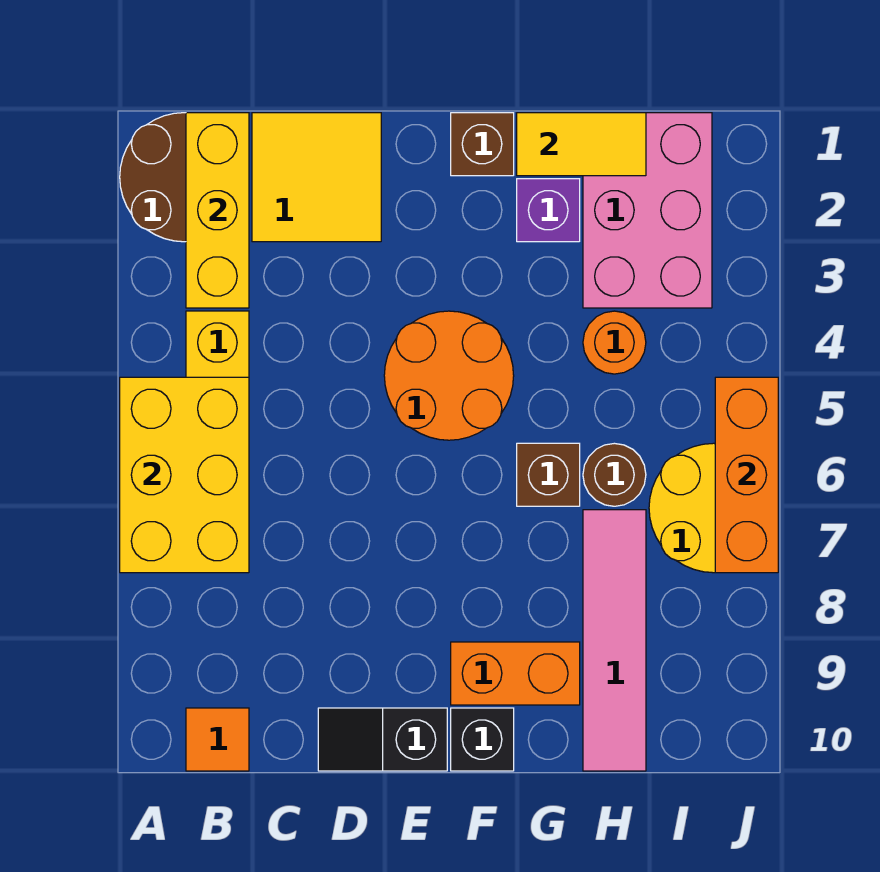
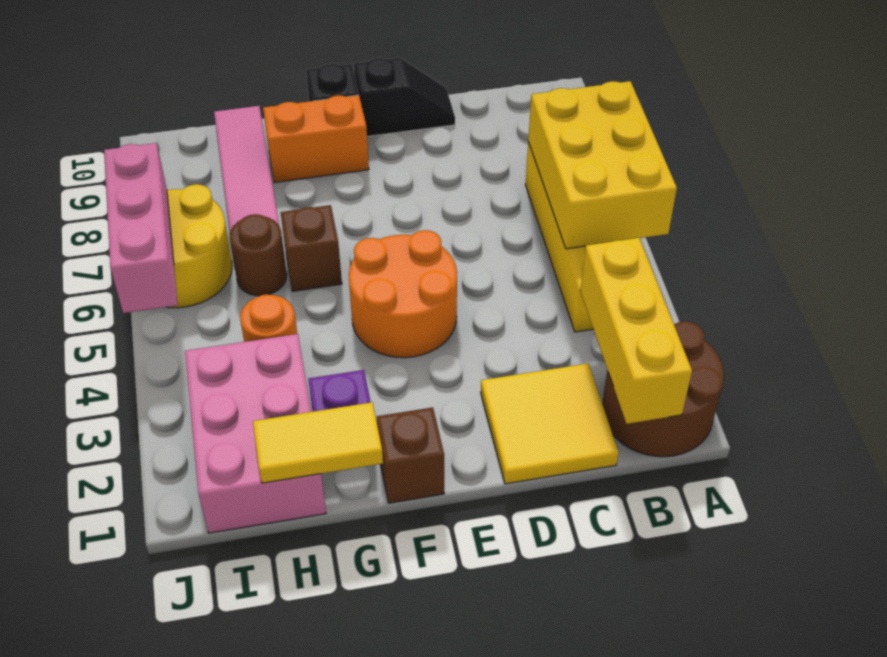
orange tile B10 level 1 -> none
orange brick J5:J7 level 2 -> pink brick J5:J7 level 2

